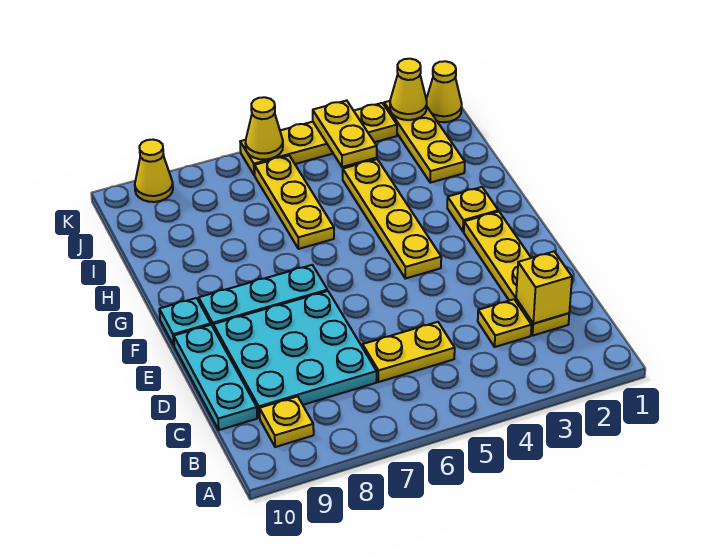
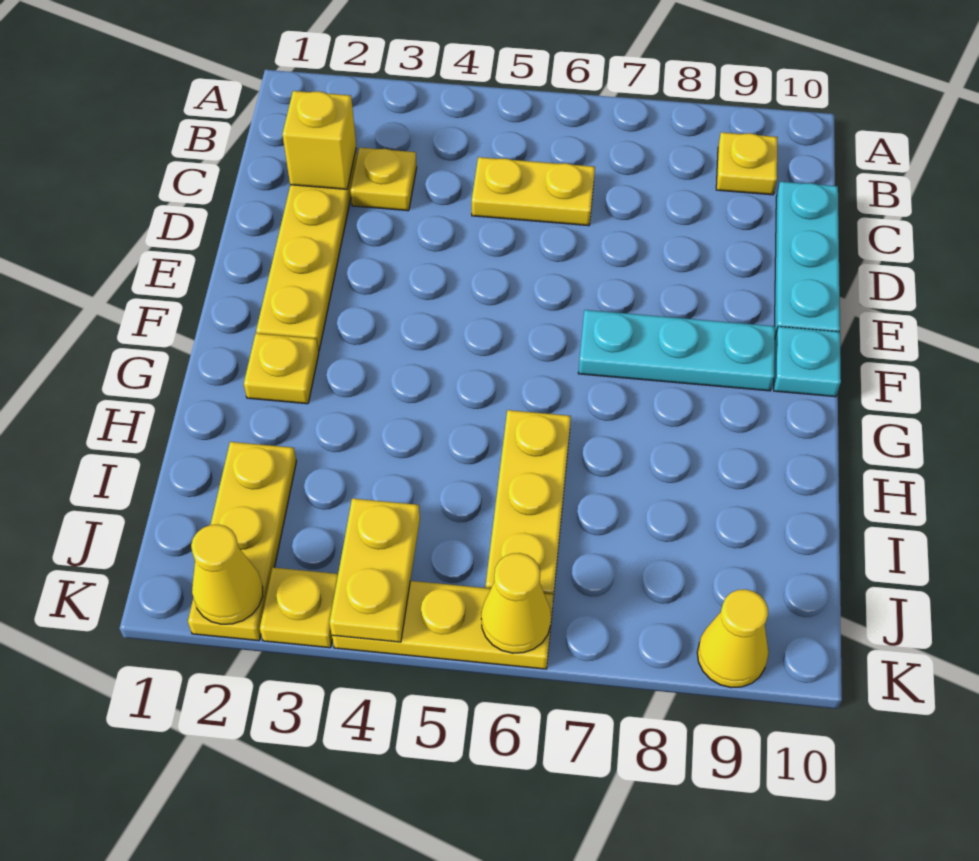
cyan plate C7:E9 level 1 -> none
yellow plate F4:I4 level 1 -> none
yellow cone K1 level 1 -> none

